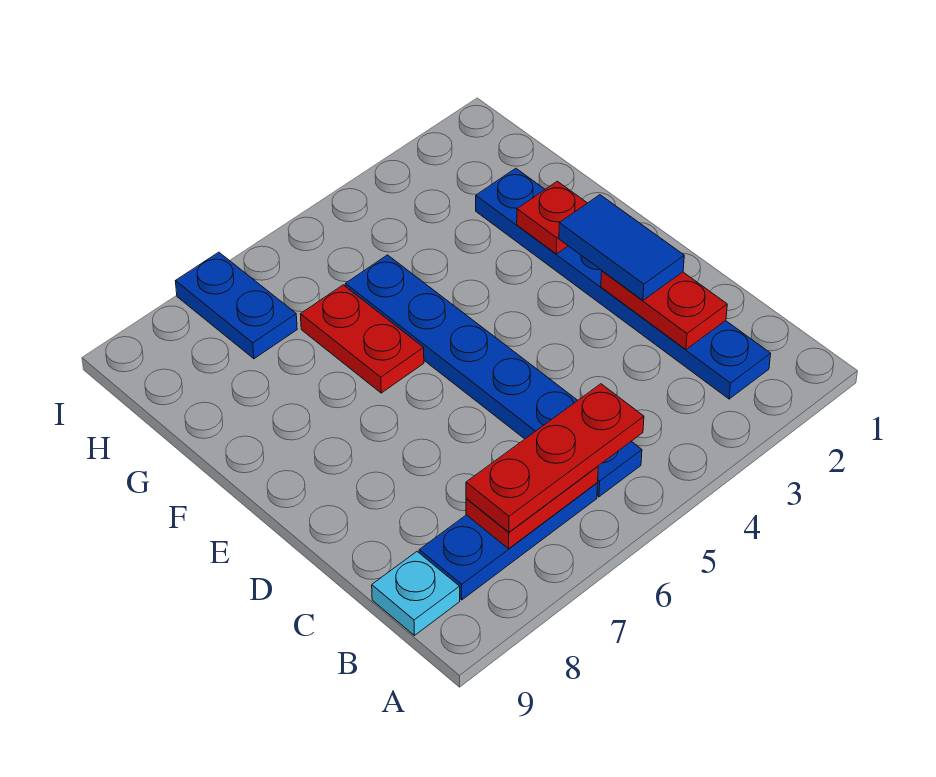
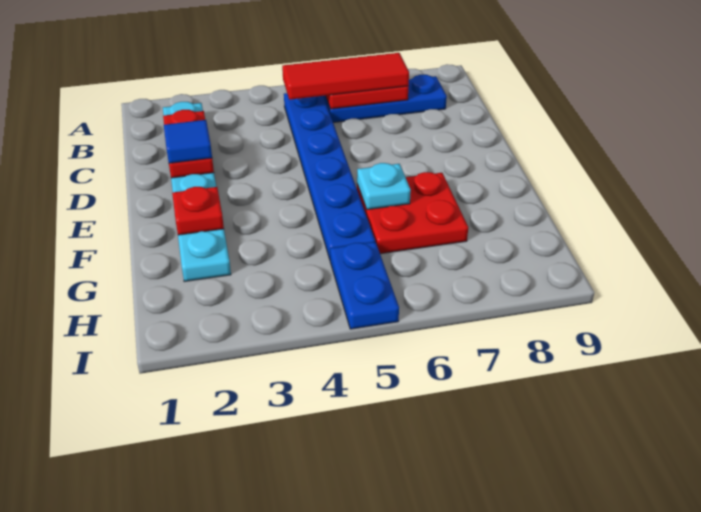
blue plate B2:G2 level 1 -> cyan plate B2:G2 level 1
red plate B5:B7 level 3 -> red tile B5:B7 level 3
cyan plate B9 level 1 -> cyan plate F6 level 2
blue tile D2:E2 level 3 -> blue tile D2 level 3
red plate F6:G6 level 1 -> red plate F6:G7 level 1
blue plate H7:I7 level 1 -> blue plate H5:I5 level 1

